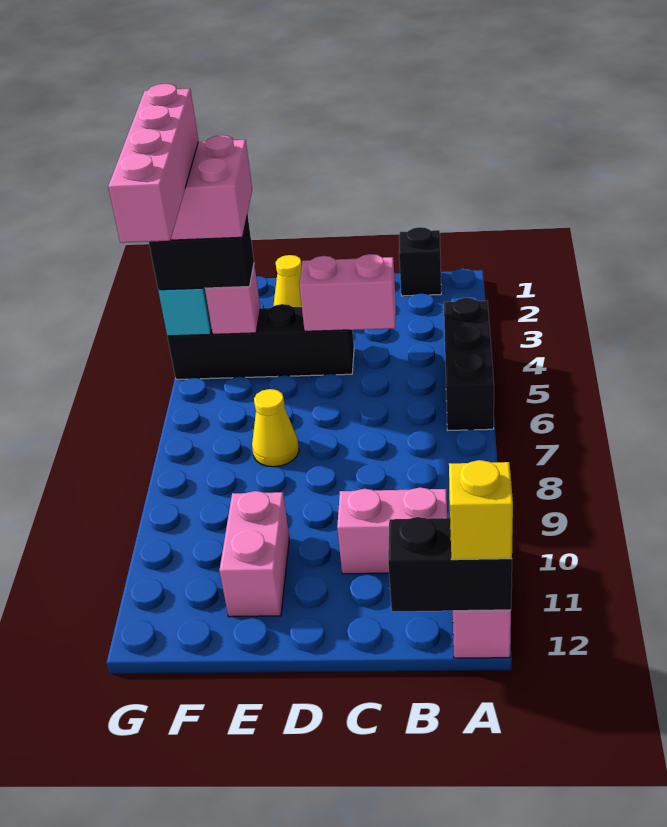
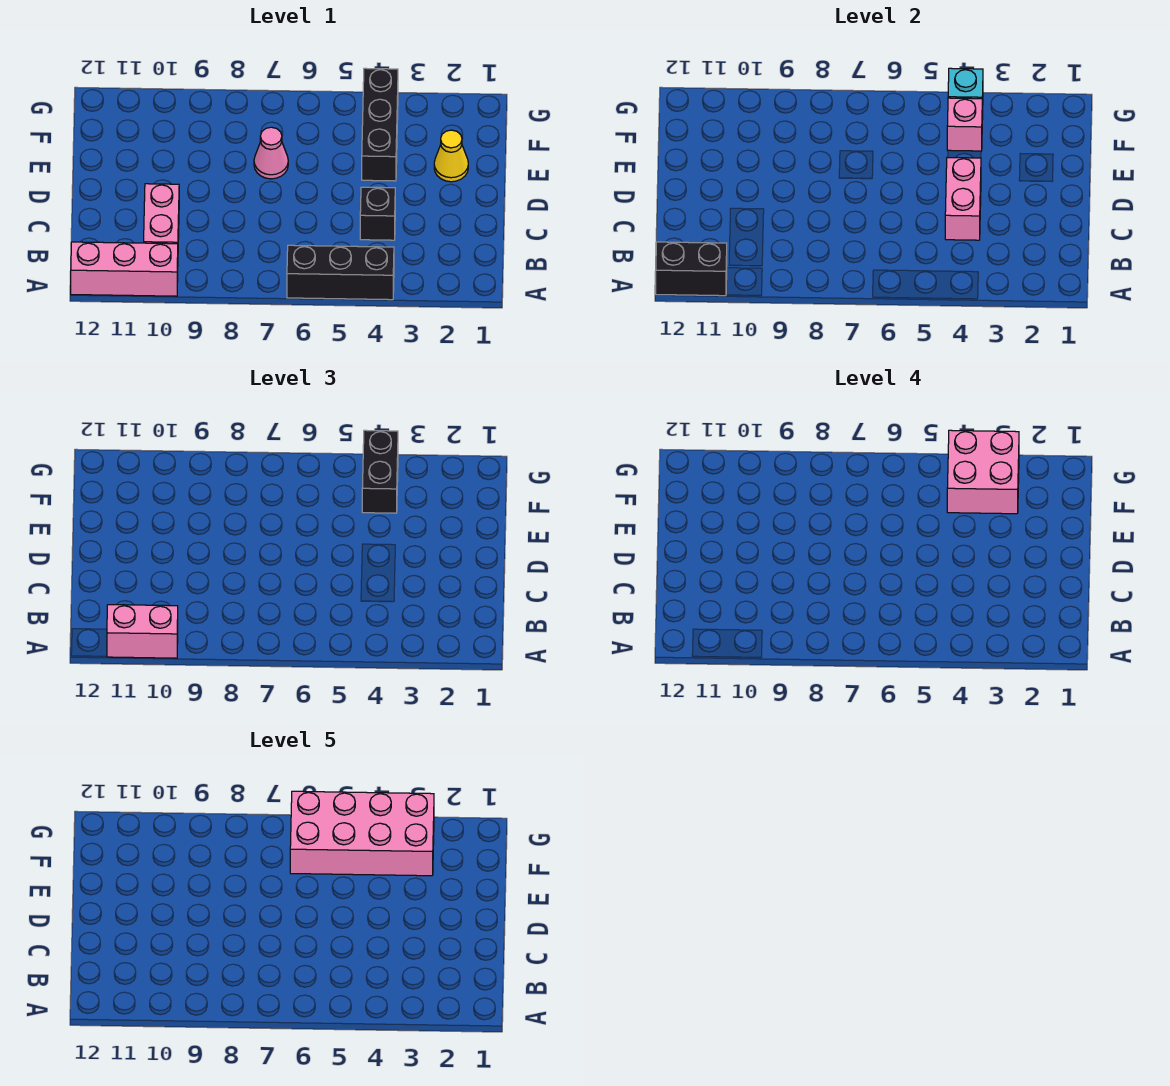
black brick A12:B12 level 2 -> black brick A11:A12 level 2
yellow brick A12 level 3 -> none
black brick B1 level 1 -> black brick C4 level 1
black brick D4:G4 level 1 -> black brick E4:G4 level 1
yellow cone E7 level 1 -> pink cone E7 level 1
pink brick E10:E11 level 1 -> pink brick A10:A11 level 3
pink brick G3:G6 level 5 -> pink brick F3:G6 level 5

